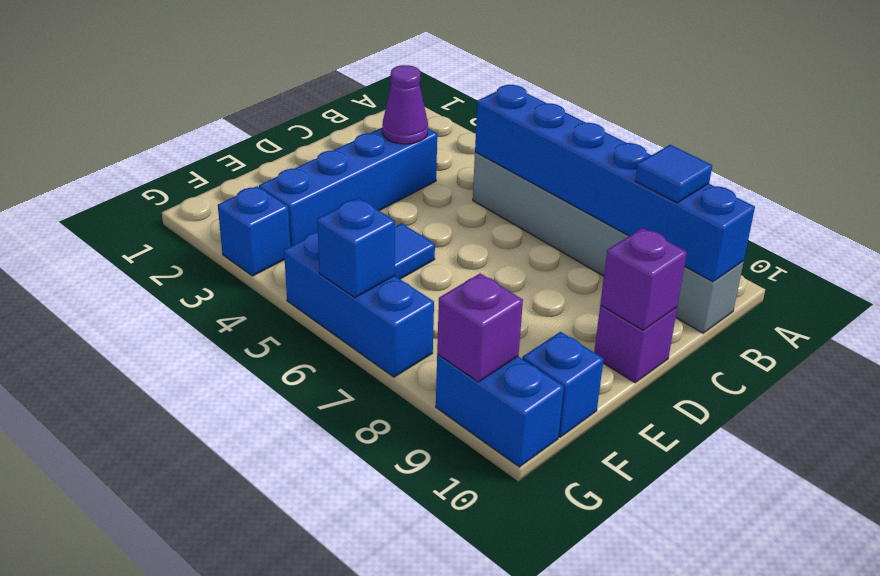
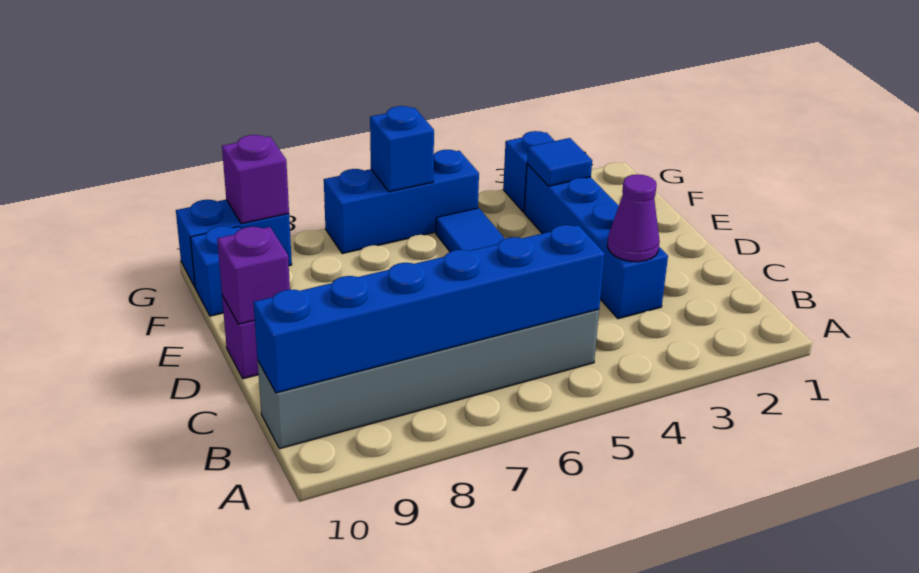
blue tile B9 level 3 -> blue tile F3 level 2

